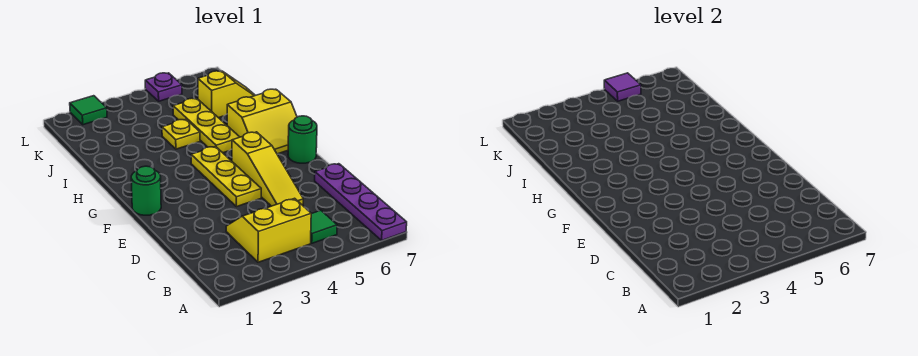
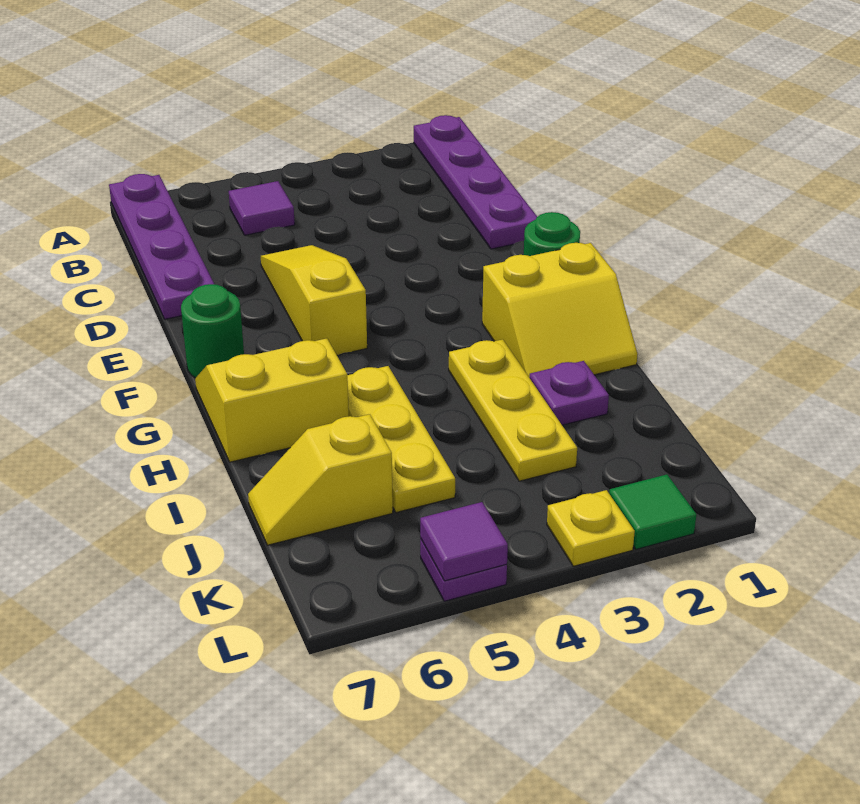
none -> purple plate A1:D1 level 1
yellow slope B3:C4 level 1 top B -> yellow slope G1:H2 level 1 top G
green tile B5 level 1 -> purple tile B5 level 1
yellow plate E4:G4 level 1 -> yellow plate H3:J3 level 1
none -> purple plate I2 level 1
yellow plate I4 level 1 -> yellow plate L3 level 1

